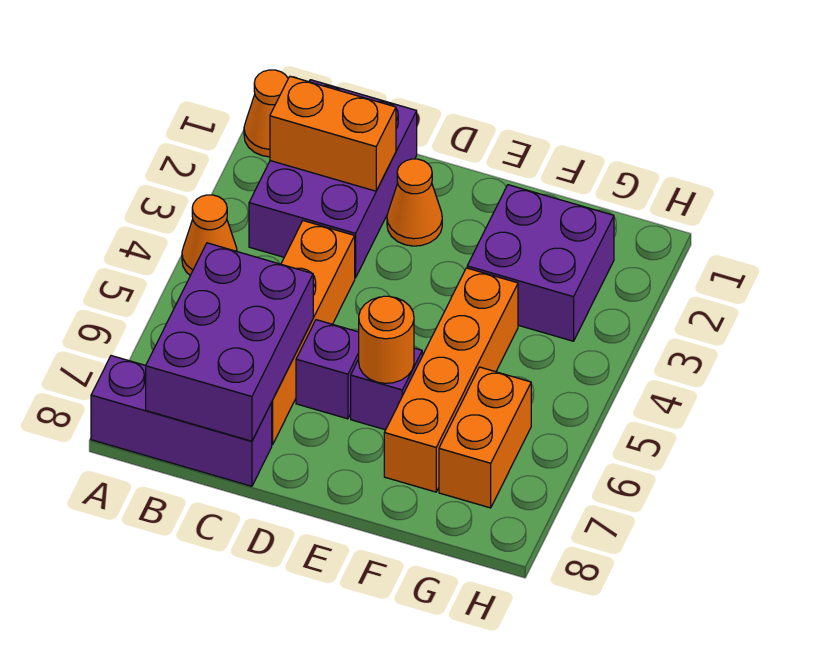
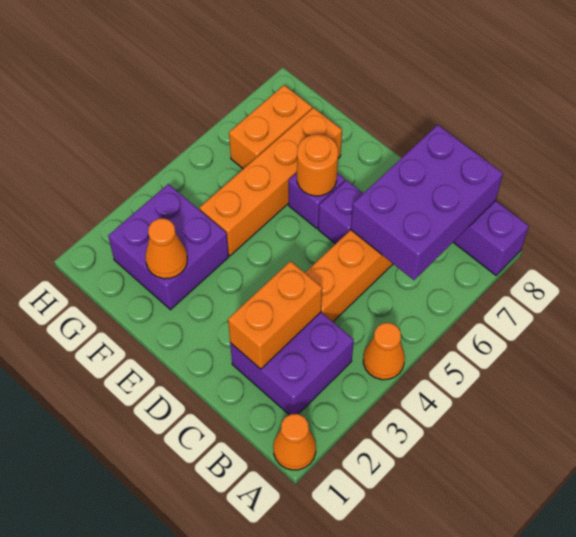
purple brick B1:C3 level 1 -> purple brick B2:C3 level 1
orange brick B2:C2 level 2 -> orange brick C2:C3 level 2
orange cone D2 level 1 -> orange cone F2 level 2

